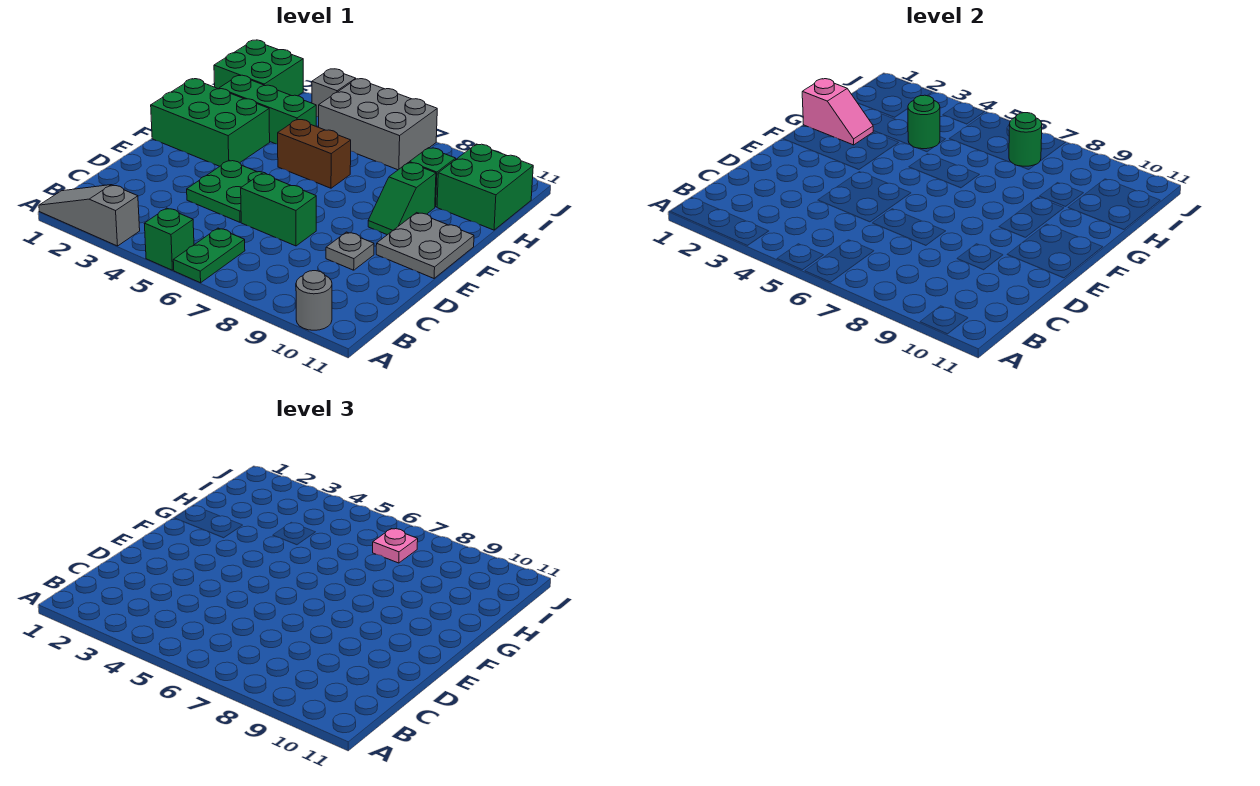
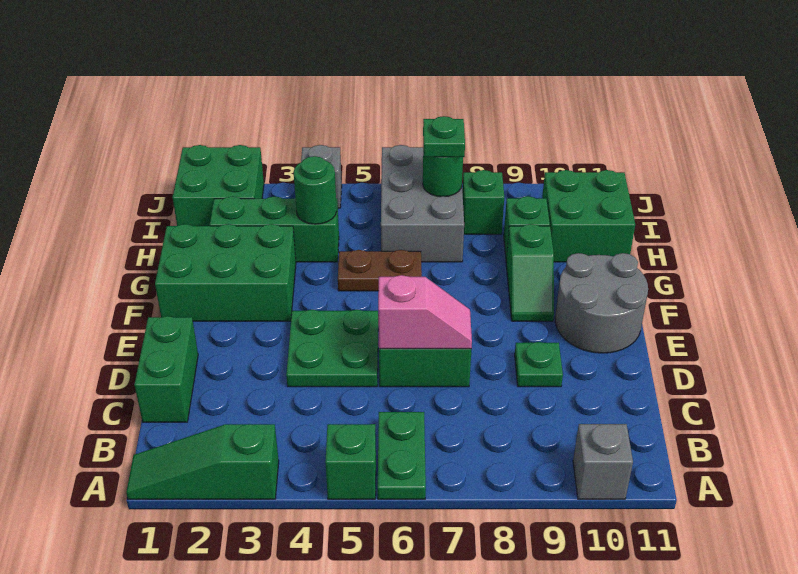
grey slope A1:A3 level 1 top 3 -> green slope A1:A3 level 1 top 3
grey round brick A10 level 1 -> grey brick A10 level 1
none -> green brick C1:D1 level 1
grey plate D9 level 1 -> green plate D9 level 1
grey plate E10:F11 level 1 -> grey round brick E10:F11 level 1
pink slope G1:G2 level 2 top 1 -> pink slope D6:D7 level 2 top 6
brown brick G5:G6 level 1 -> brown plate G5:G6 level 1
grey brick I5:J7 level 1 -> grey brick H6:J7 level 1
pink plate I7 level 3 -> green plate I7 level 3
none -> green brick I8 level 1

